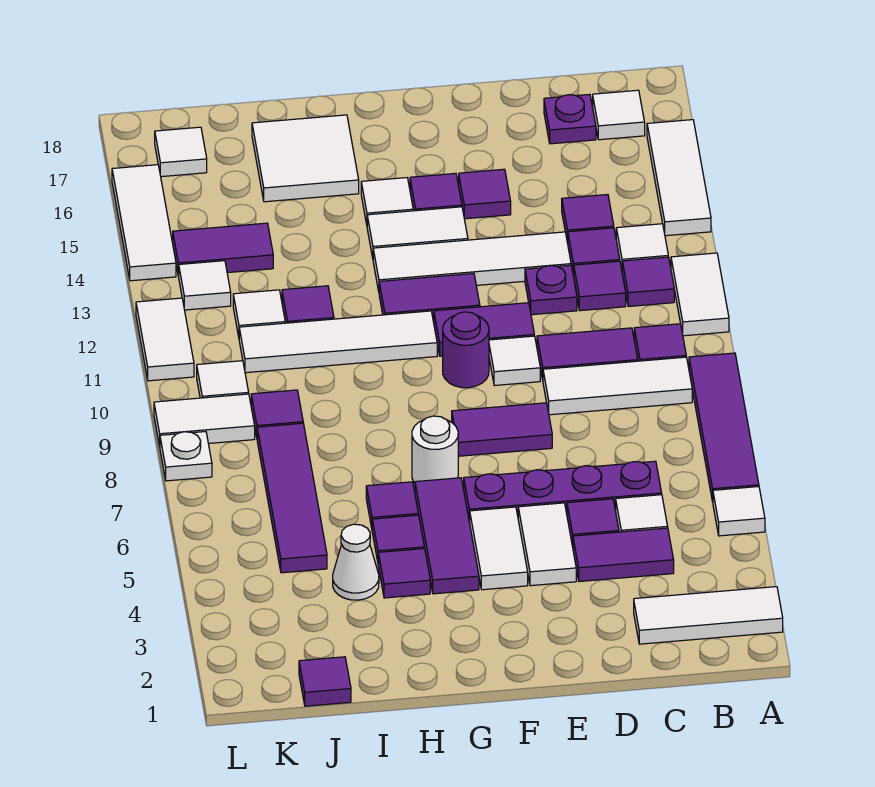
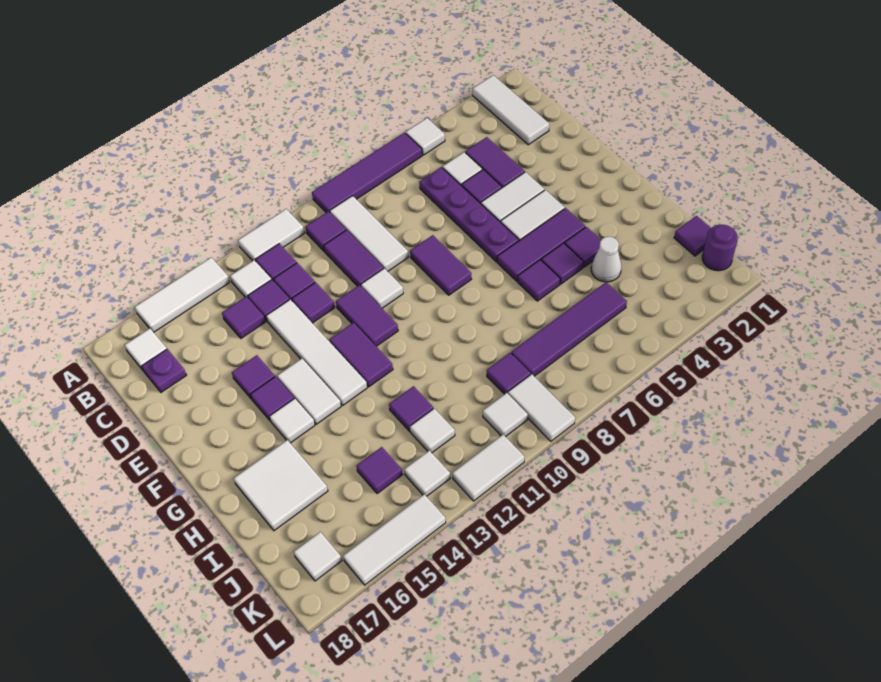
purple plate D12 level 1 -> purple tile D12 level 1
purple round brick F10 level 1 -> purple round brick K1 level 1
white round brick G7 level 1 -> none
white tile G11:J11 level 1 -> none
purple tile J14:K14 level 1 -> purple tile J14 level 1
white plate L8 level 1 -> none

